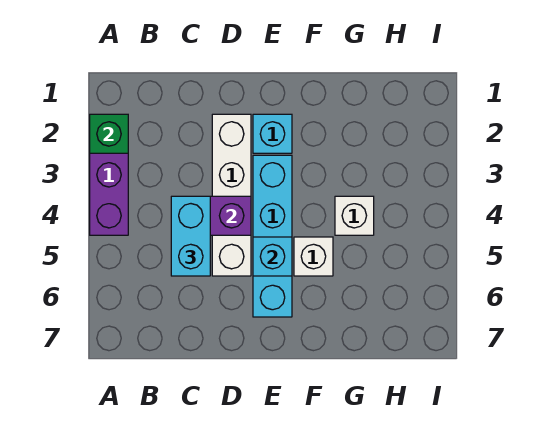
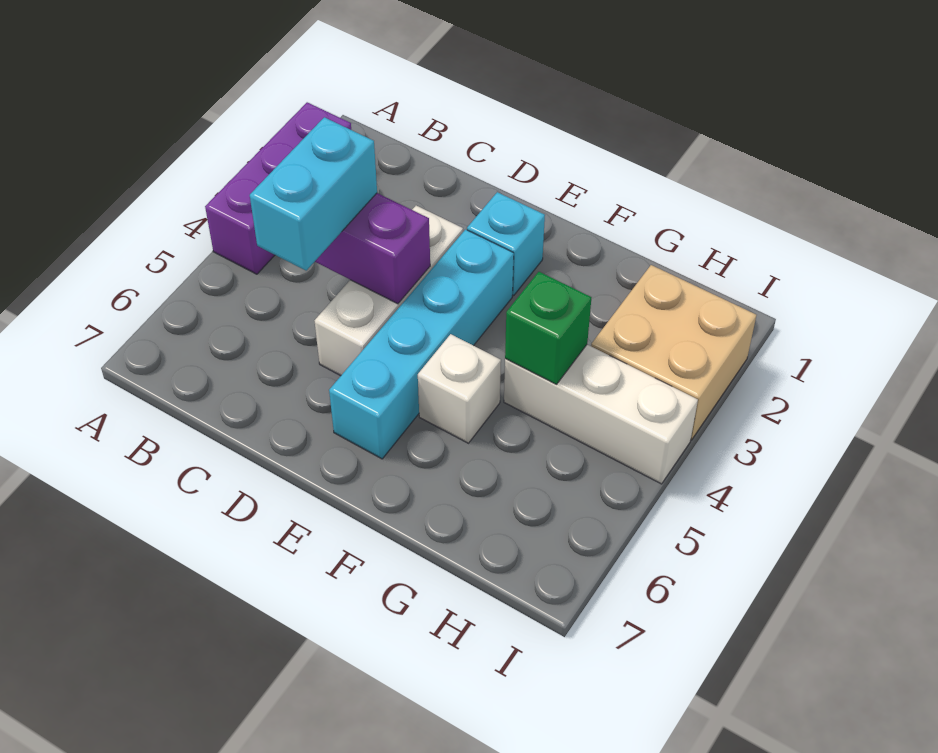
green brick A2 level 2 -> green brick G4 level 2
white brick D2:D5 level 1 -> white brick D3:D5 level 1
cyan brick E5 level 2 -> none
white brick G4 level 1 -> white brick G4:I4 level 1
none -> tan brick H2:I3 level 1

